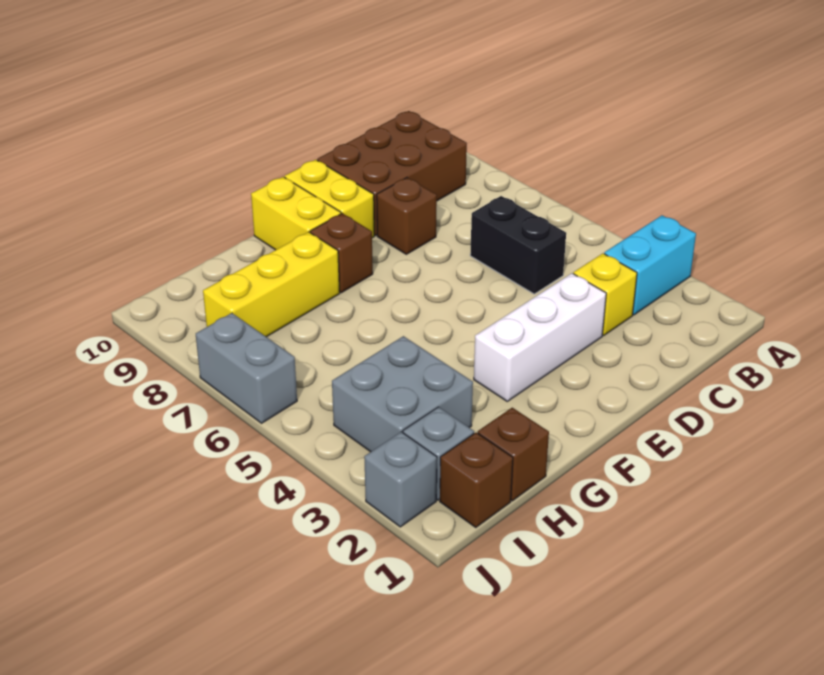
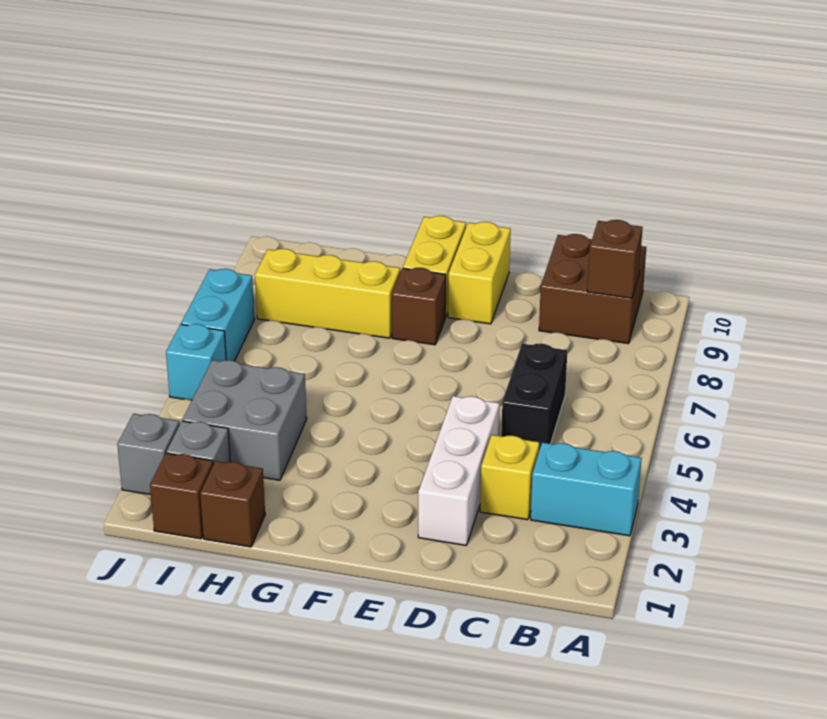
brown brick B9:D10 level 1 -> brown brick B9:C10 level 1
white brick D3:F3 level 1 -> white brick D2:D4 level 1
brown brick D8 level 1 -> brown brick B9 level 2
none -> cyan brick J5 level 1
grey brick J6:J7 level 1 -> cyan brick J6:J7 level 1

